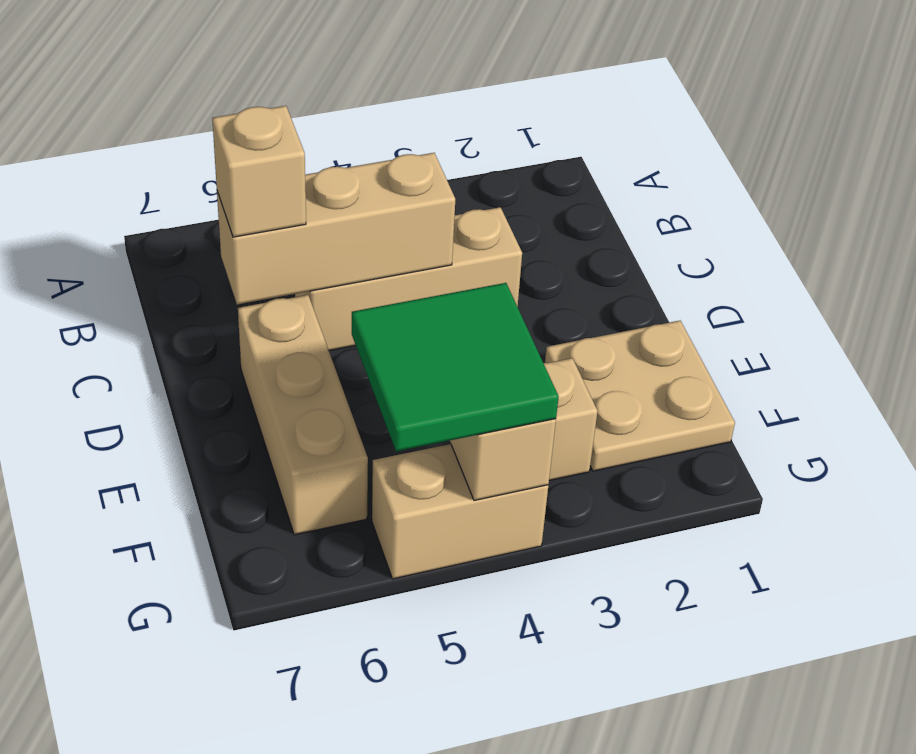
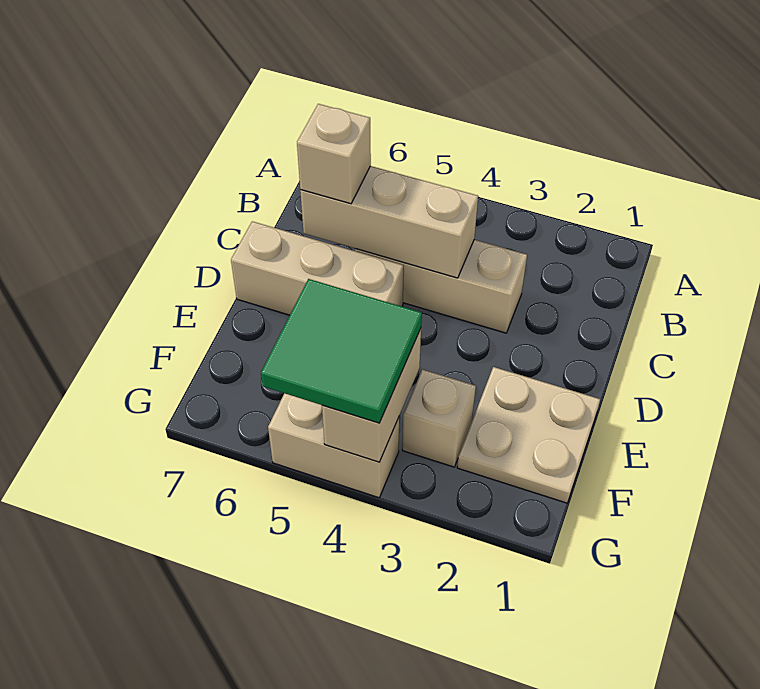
tan brick D6:F6 level 1 -> tan brick D5:D7 level 1

